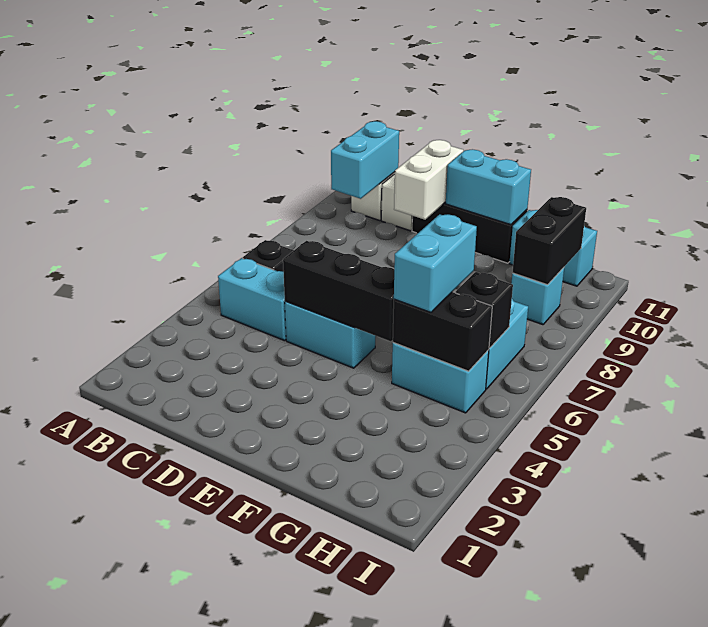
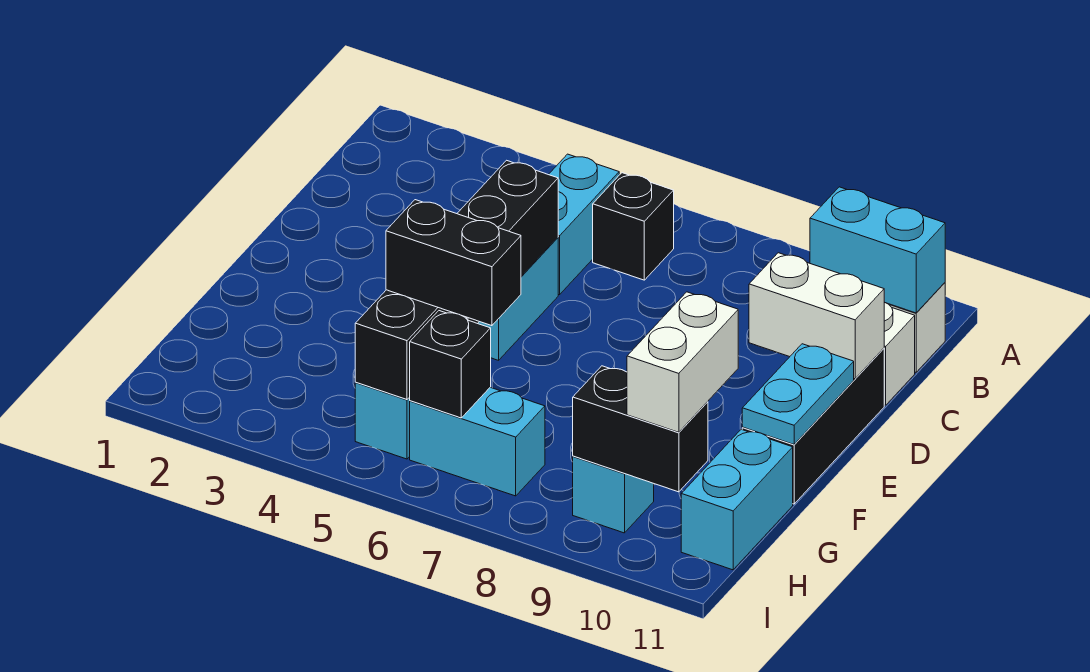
cyan brick E11:F11 level 2 -> cyan plate E11:F11 level 2
cyan brick G5:G6 level 3 -> black brick G5:G6 level 3
none -> white brick G10:H10 level 3

